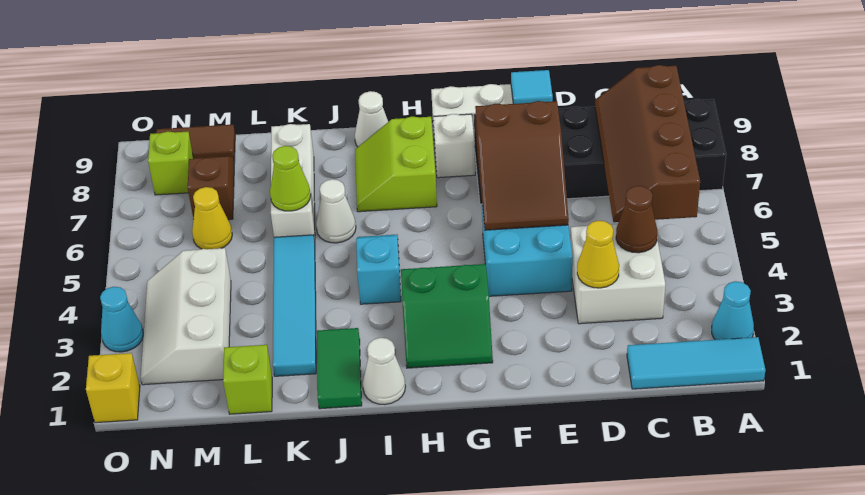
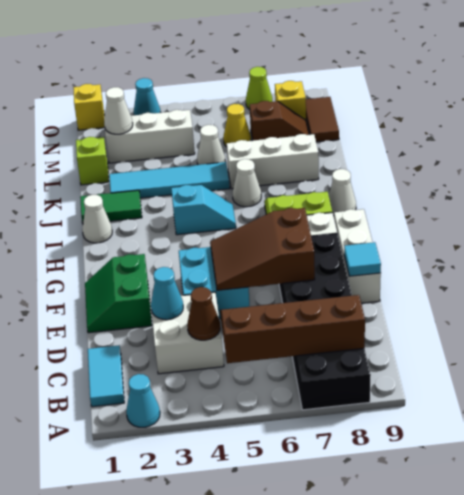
cyan tile A1:C1 level 1 -> cyan tile B1:C1 level 1
yellow cone D3 level 2 -> cyan cone D3 level 2
green slope G2:H3 level 1 top 3 -> green slope E1:F2 level 1 top 2
lime cone K6 level 2 -> lime cone O7 level 1
none -> white cone L5 level 1
none -> white cone M2 level 2
lime brick N8 level 1 -> yellow brick N8 level 1

